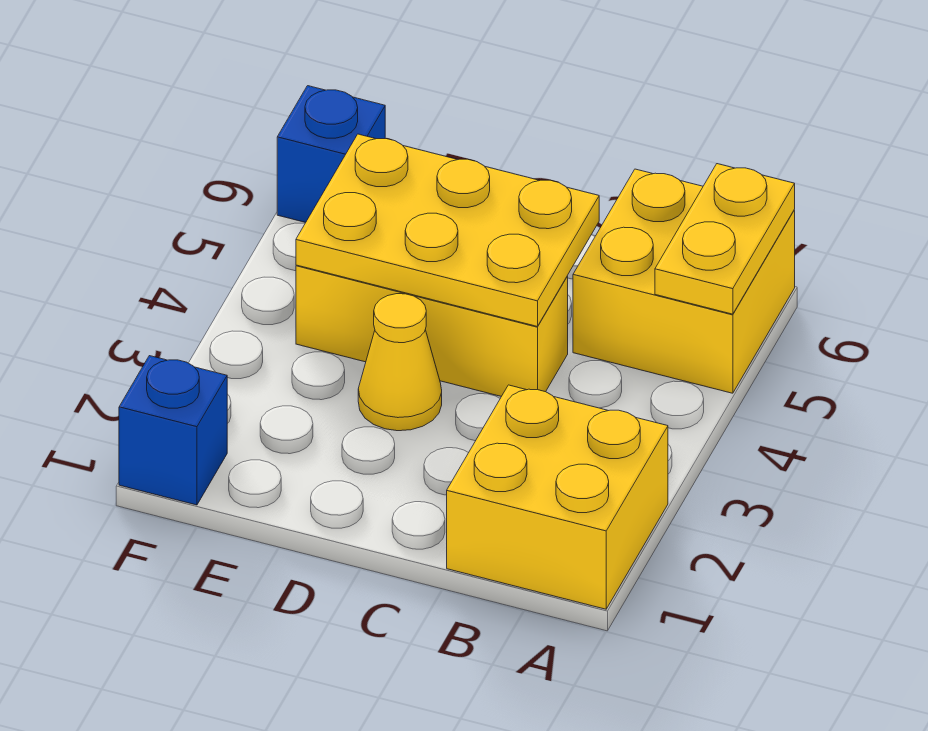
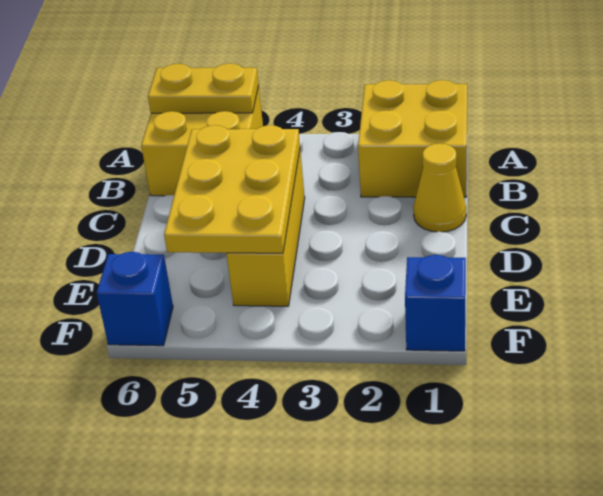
yellow cone D3 level 1 -> yellow cone C1 level 1

